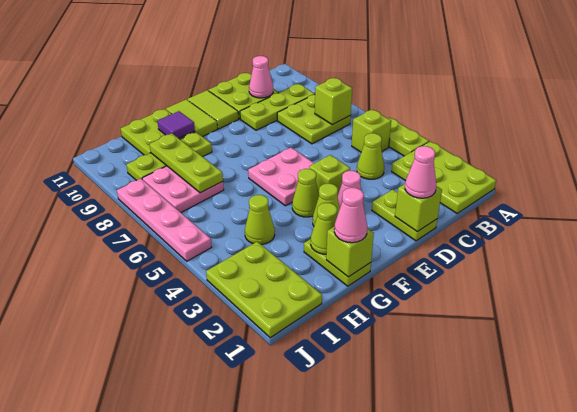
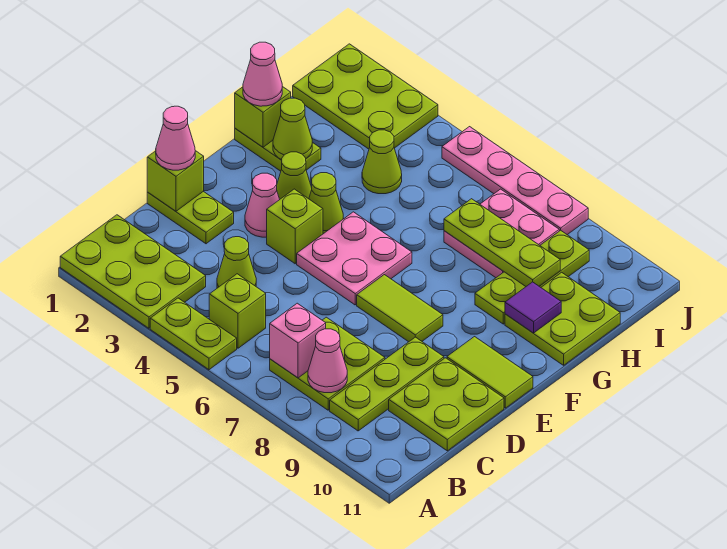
lime brick B7 level 2 -> pink brick B7 level 2
pink cone C10 level 2 -> pink cone B8 level 2
lime tile F10:F11 level 1 -> lime tile E7:E8 level 1

